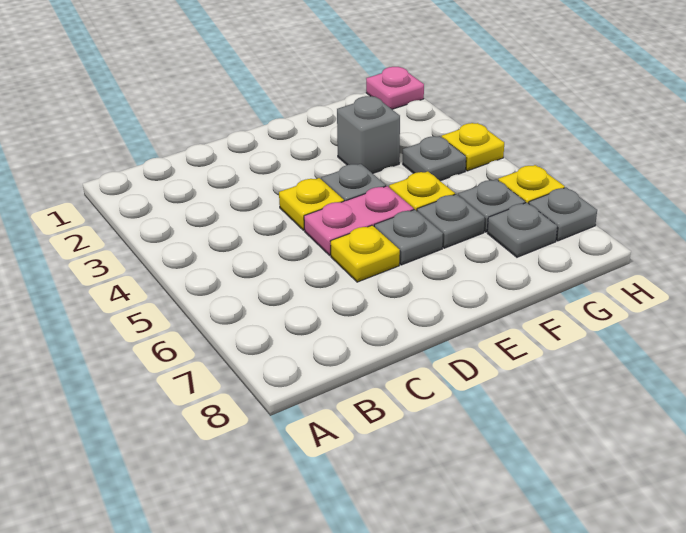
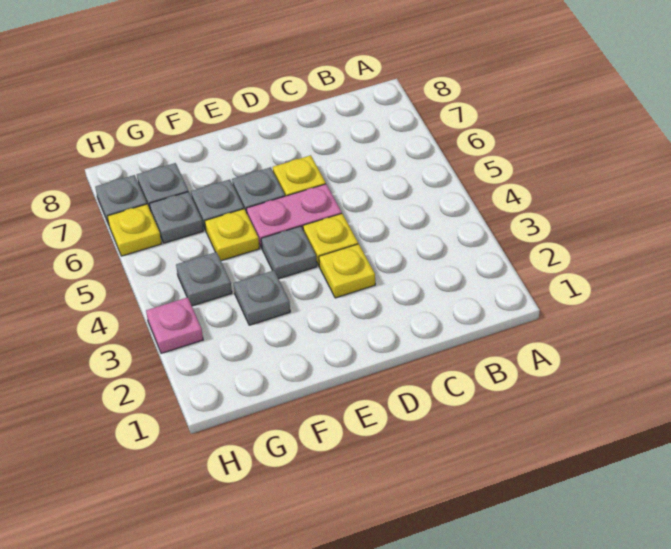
grey brick F3 level 1 -> grey plate F3 level 1
pink plate H1 level 1 -> pink plate H3 level 1
yellow plate H4 level 1 -> yellow plate D3 level 1

